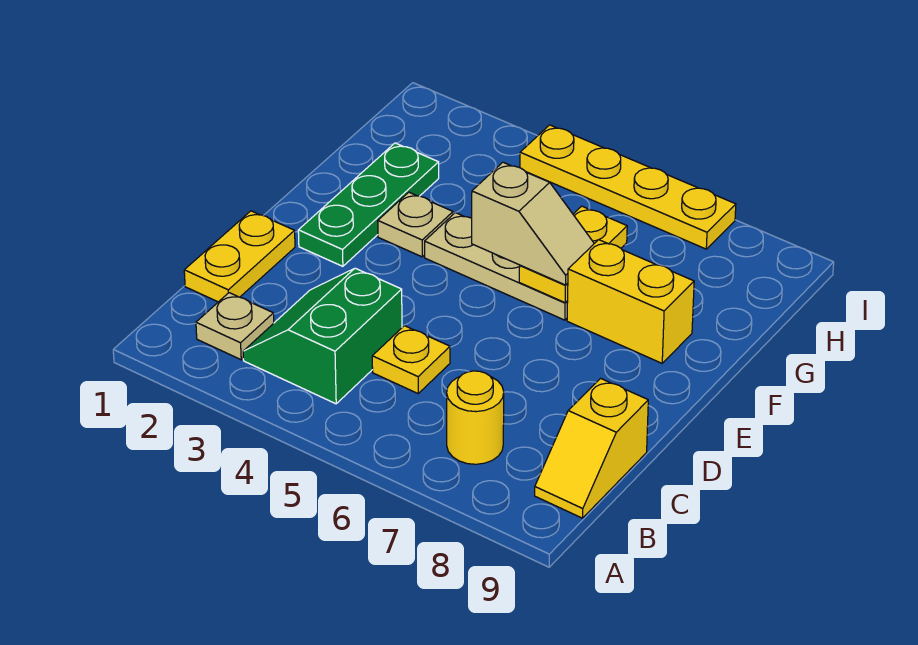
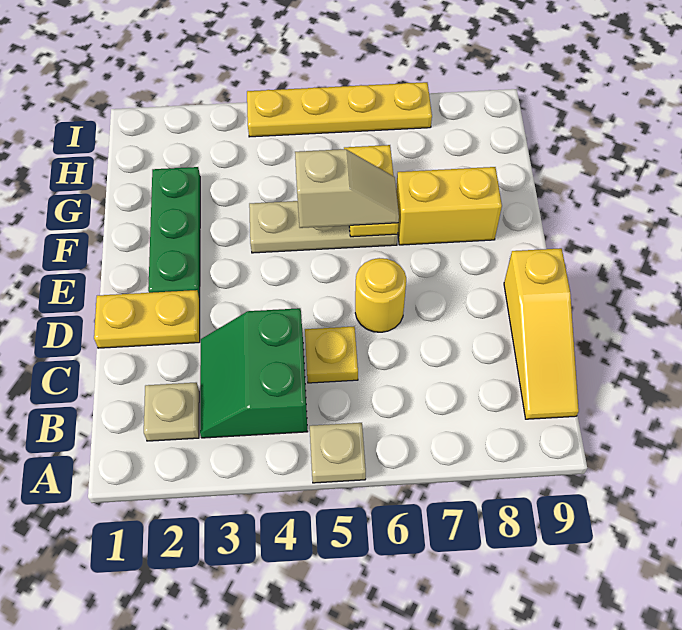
yellow round brick B7 level 1 -> yellow round brick D6 level 1
yellow slope B9:C9 level 1 top C -> yellow slope B9:D9 level 1 top D
yellow plate C1:D1 level 1 -> yellow plate D1:D2 level 1
tan plate F3 level 1 -> tan plate A5 level 1

